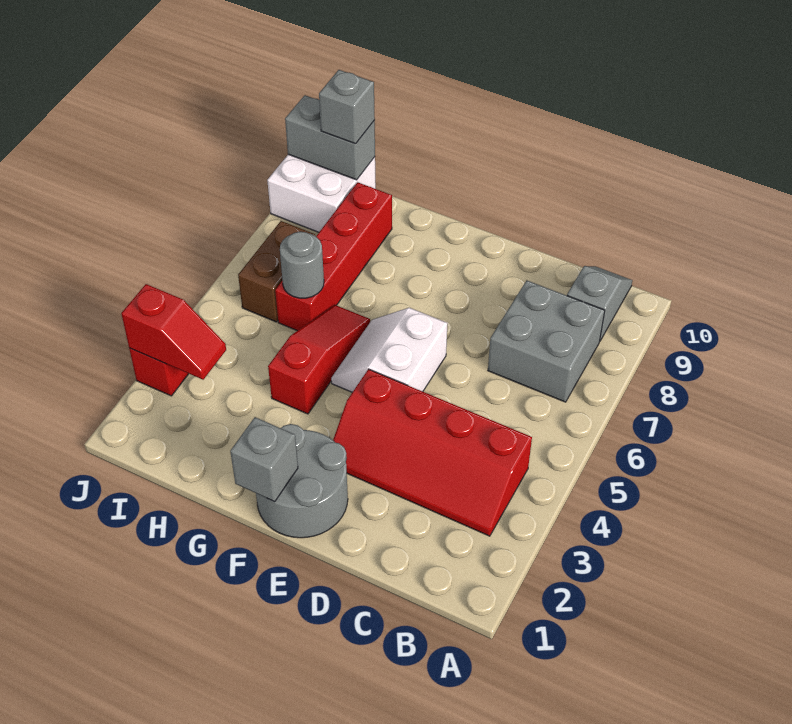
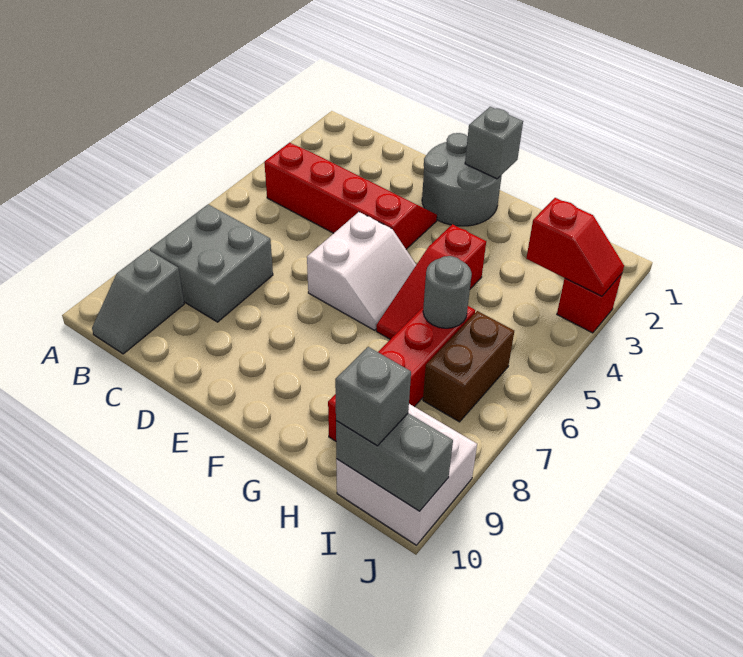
red slope I3:J3 level 2 top J -> red slope I3:J3 level 2 top I

